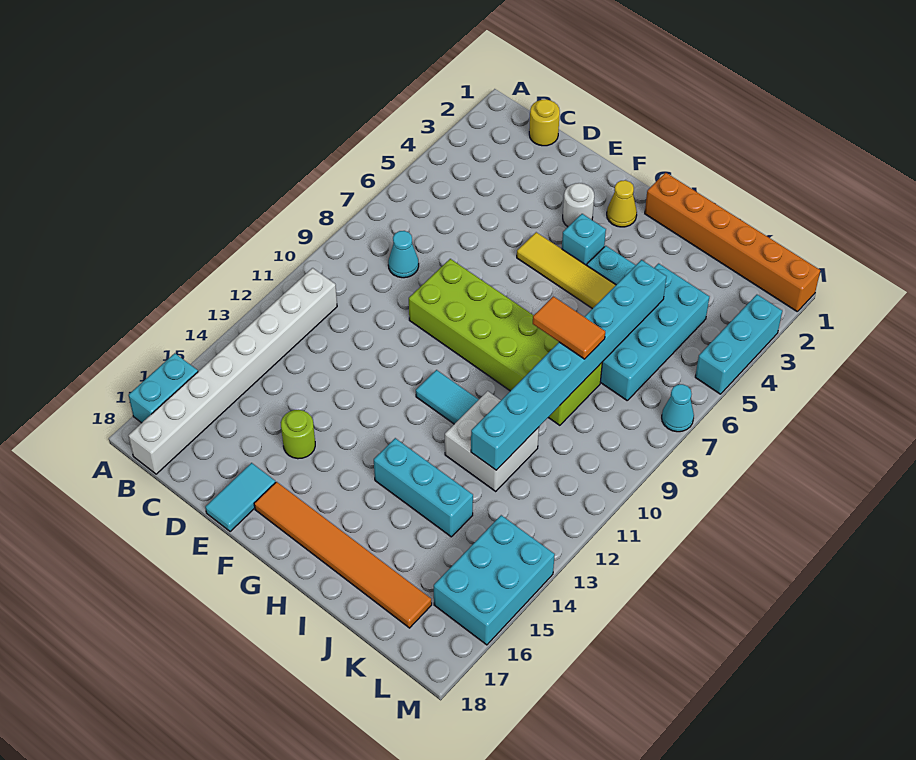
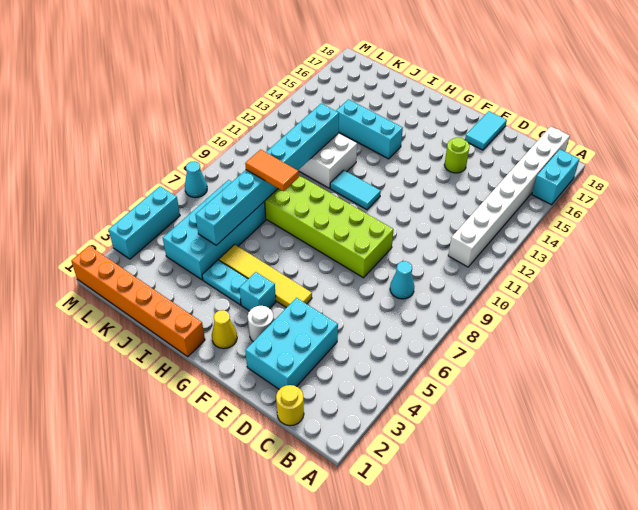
orange tile F17:K17 level 1 -> none
cyan brick L14:M16 level 1 -> cyan brick D2:E4 level 1

